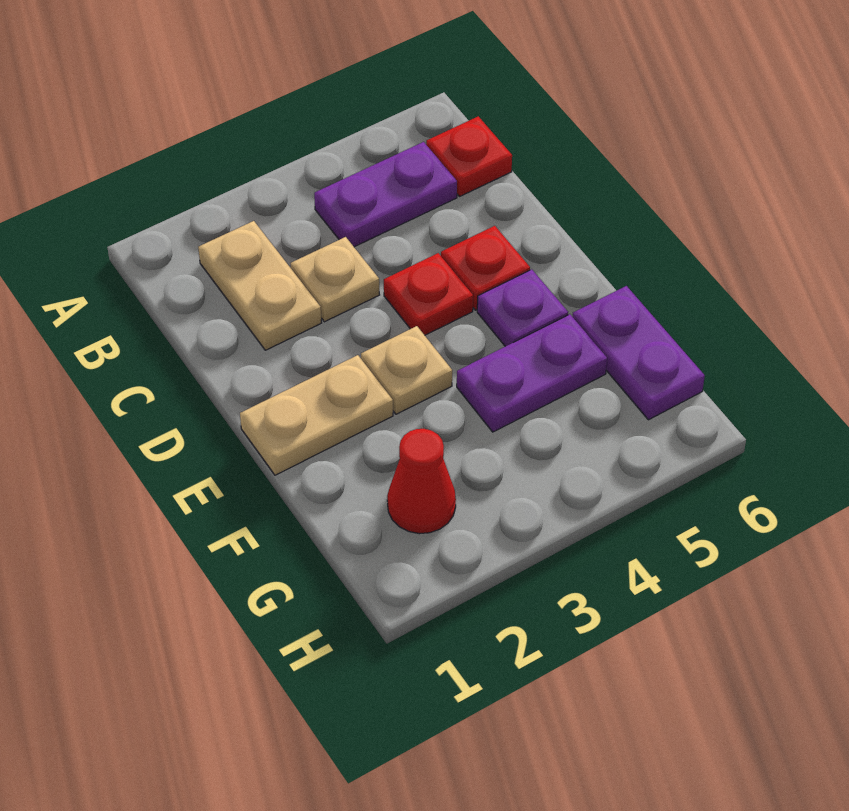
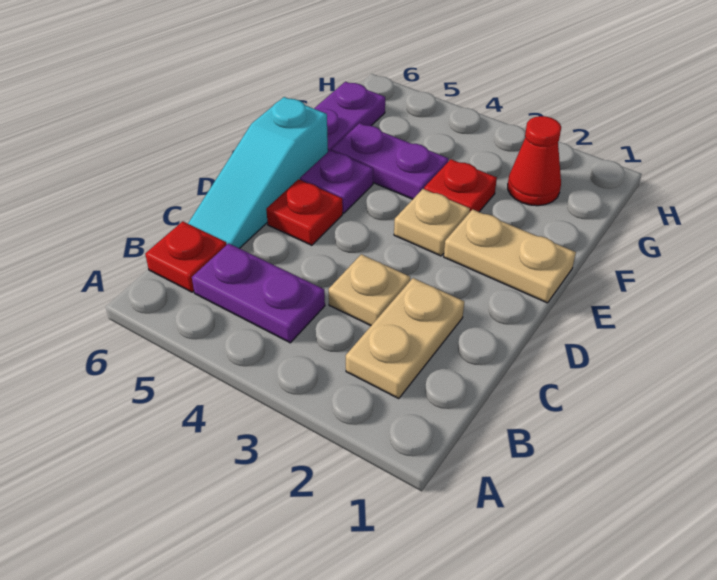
none -> cyan slope C6:E6 level 1 top E
red plate D4 level 1 -> red plate F3 level 1

